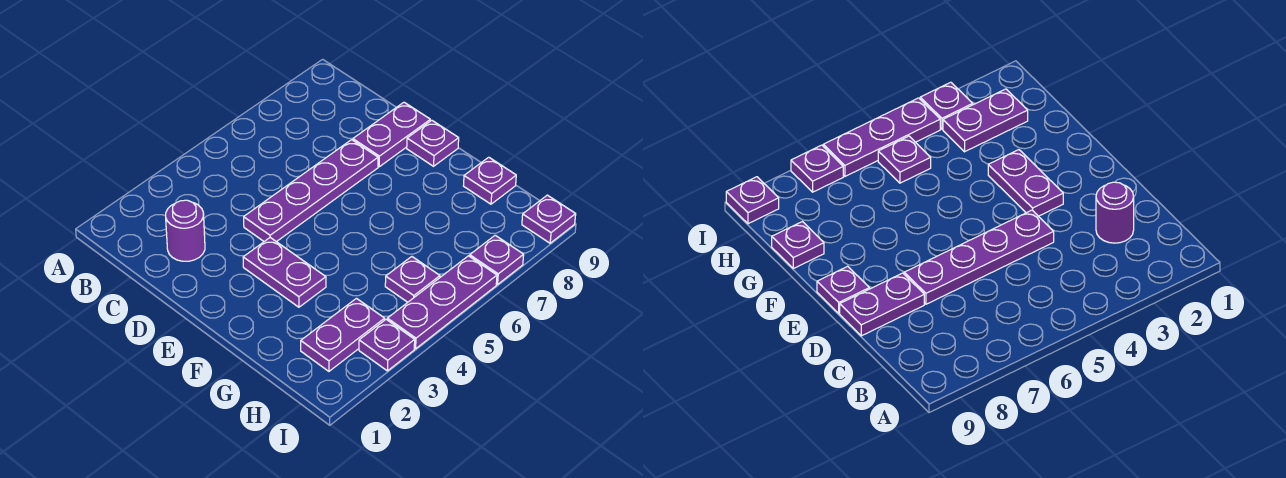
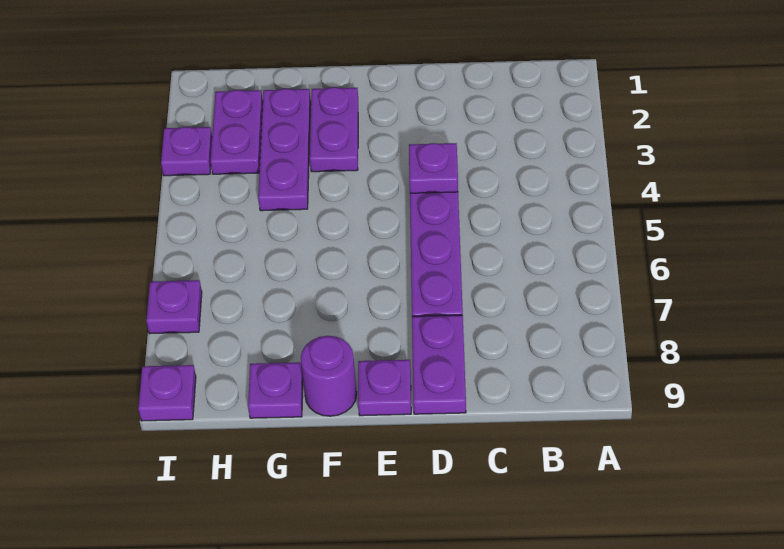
purple round brick C2 level 1 -> purple round brick F9 level 1
purple plate E3:F3 level 1 -> purple plate F2:F3 level 1
purple plate H5 level 1 -> purple plate D4 level 2
purple plate I4:I6 level 1 -> purple plate G2:G4 level 1

